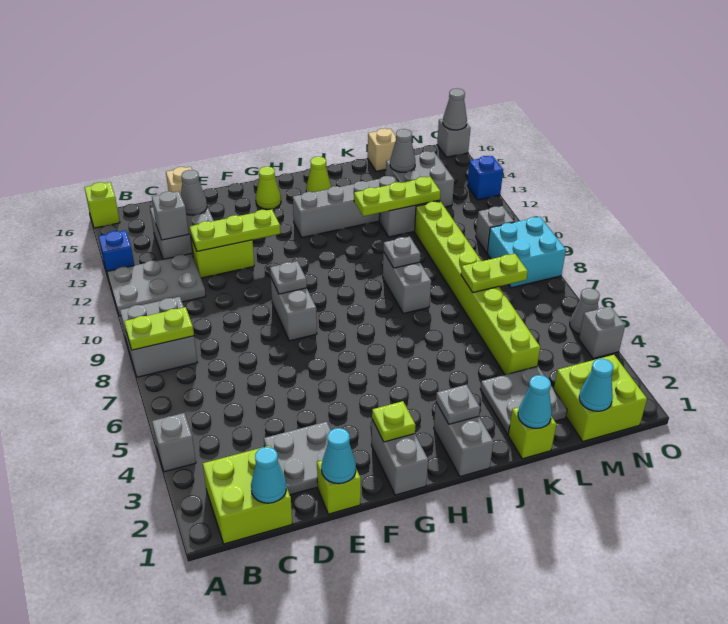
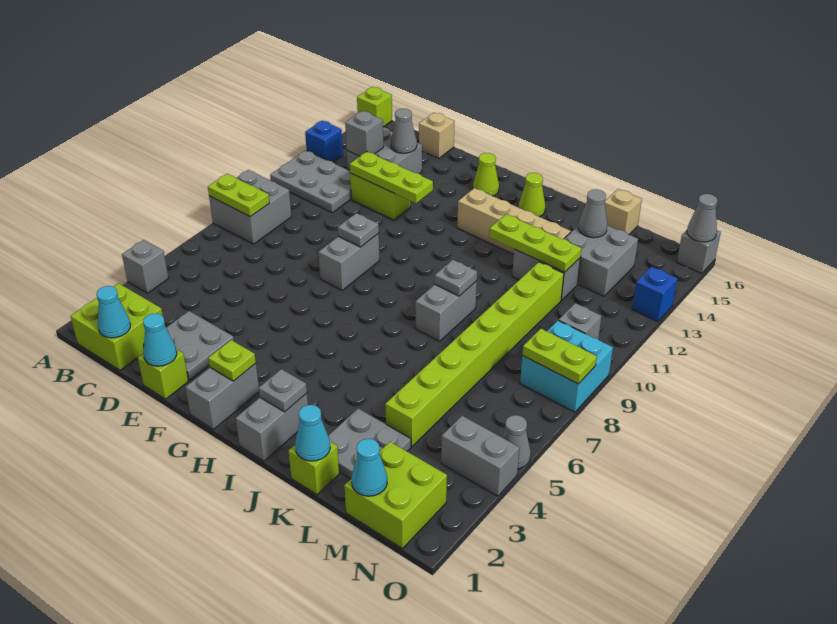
grey brick H13:K13 level 1 -> tan brick H13:K13 level 1
lime plate L7:M7 level 2 -> lime plate N8:O8 level 2
grey brick O4 level 1 -> grey brick N4:O4 level 1

